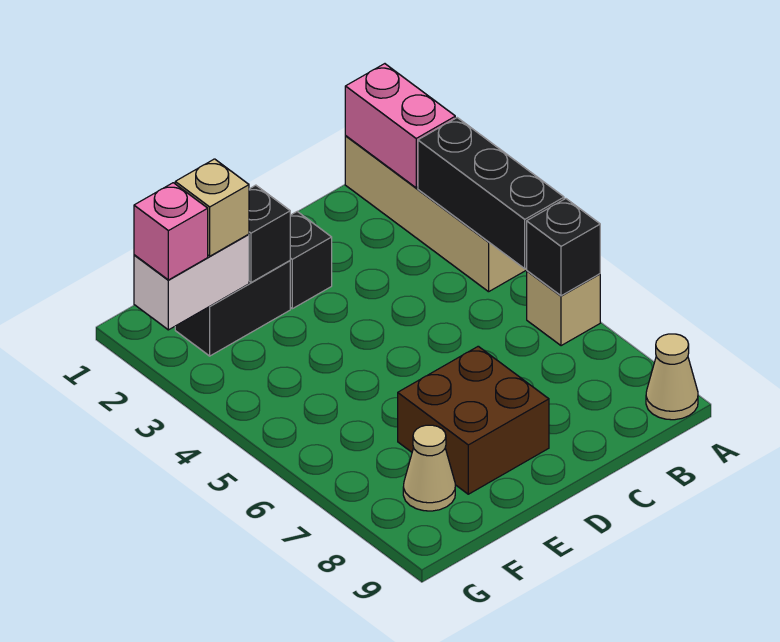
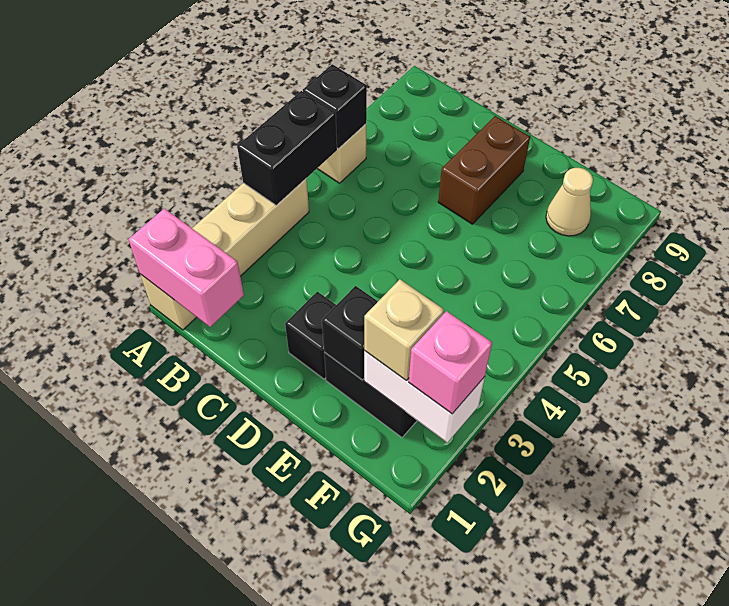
pink brick A1:A2 level 2 -> pink brick A1:B1 level 2
black brick A3:A5 level 2 -> black brick A4:A5 level 2
tan cone A9 level 1 -> none
brown brick D7:E8 level 1 -> brown brick D7:D8 level 1

